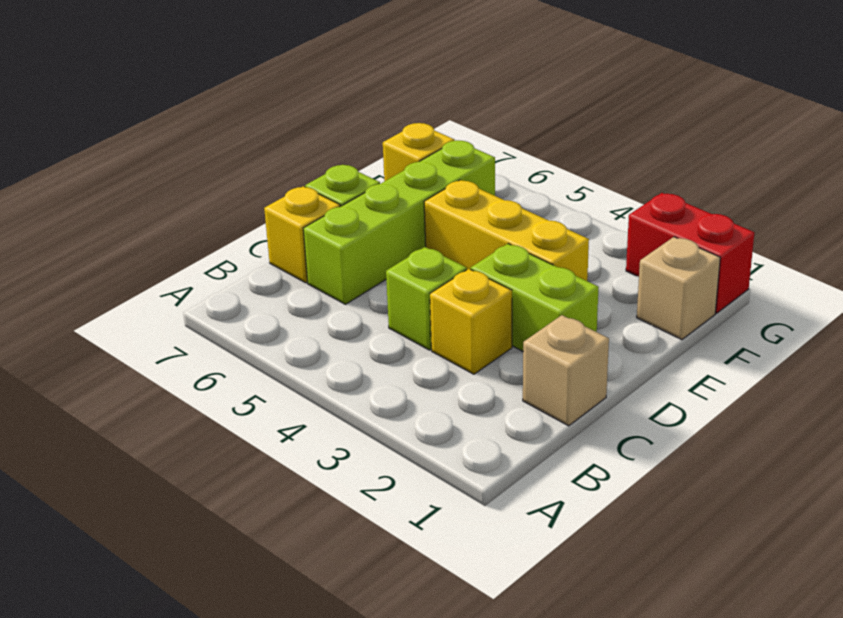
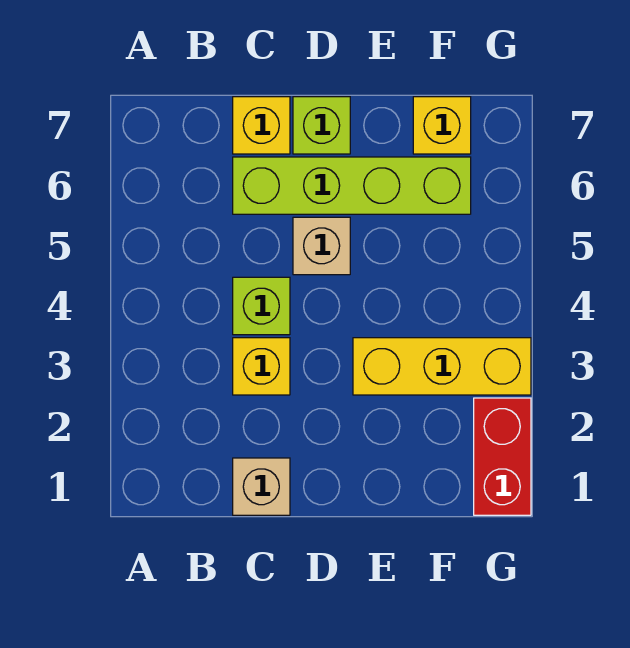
lime brick D2:D3 level 1 -> none
yellow brick E3:E5 level 1 -> yellow brick E3:G3 level 1
tan brick F1 level 1 -> tan brick D5 level 1

